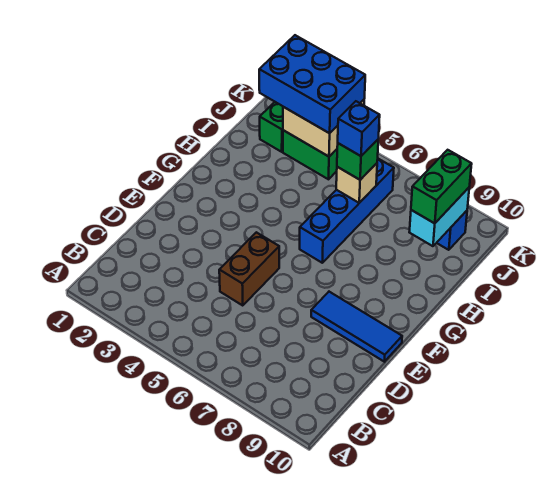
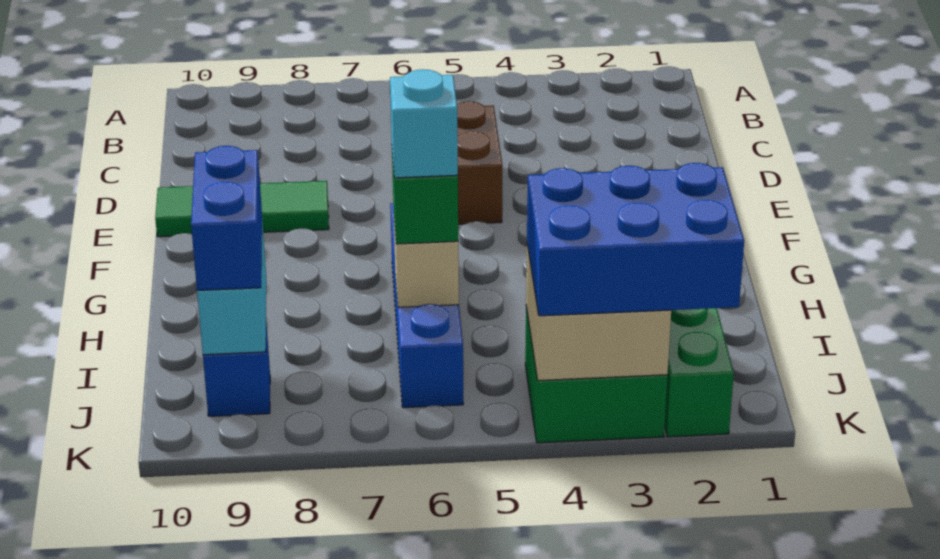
blue tile E8:E10 level 1 -> green tile E8:E10 level 1
blue brick I6 level 4 -> cyan brick I6 level 4
green brick I9:J9 level 3 -> blue brick I9:J9 level 3

